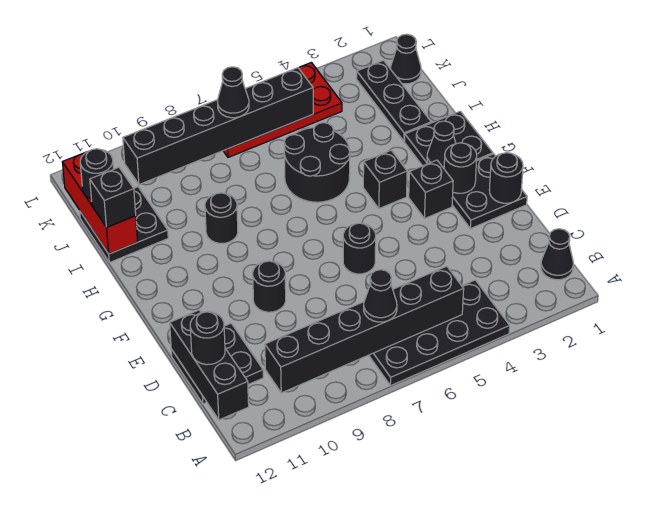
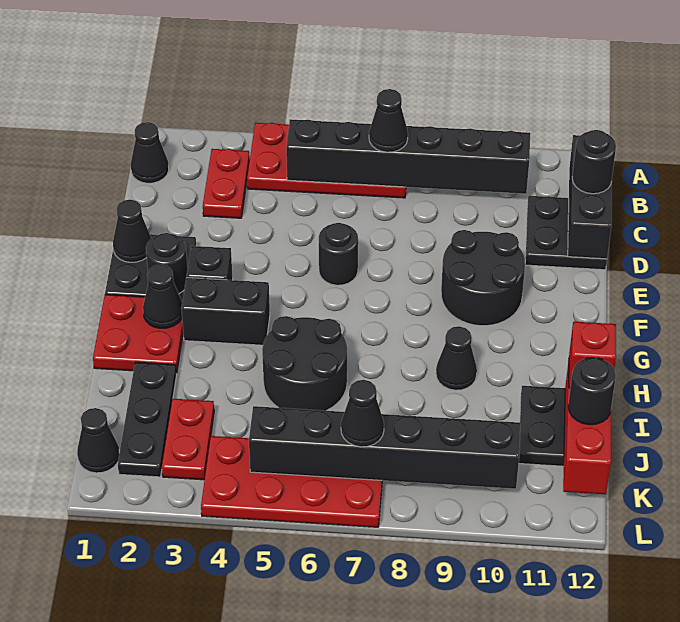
black plate A4:B7 level 1 -> red plate A4:B7 level 1
none -> red plate B3:C3 level 1
black round brick E1 level 2 -> black cone E1 level 2
black round brick E9 level 1 -> black round brick E9:F10 level 1
black plate G1:H2 level 1 -> red plate G1:H2 level 1
black brick G4 level 1 -> black brick G3:G4 level 1
black round brick H9 level 1 -> black cone H9 level 1
black brick I12 level 3 -> red brick I12 level 3
none -> red plate J3:K3 level 1

